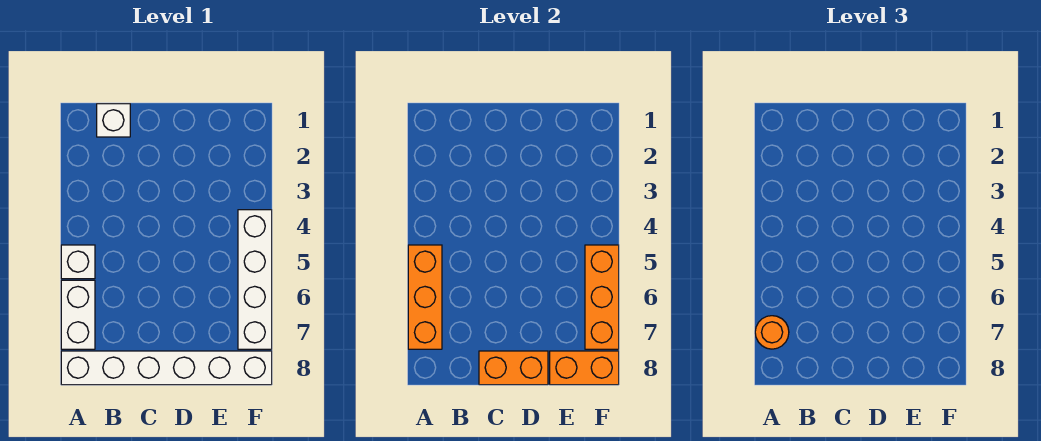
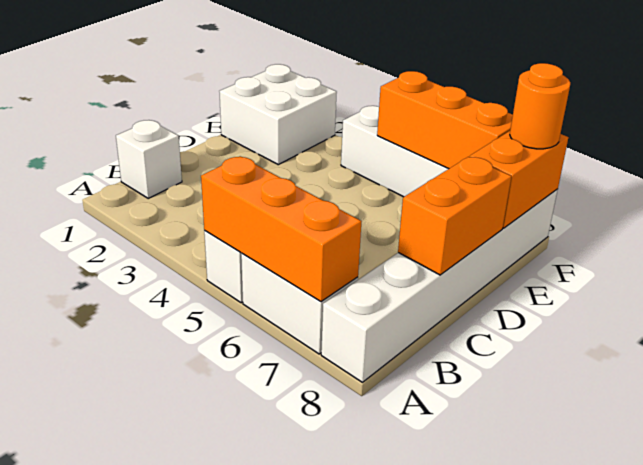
orange round brick A7 level 3 -> orange round brick F8 level 3
none -> white brick E1:F2 level 1

